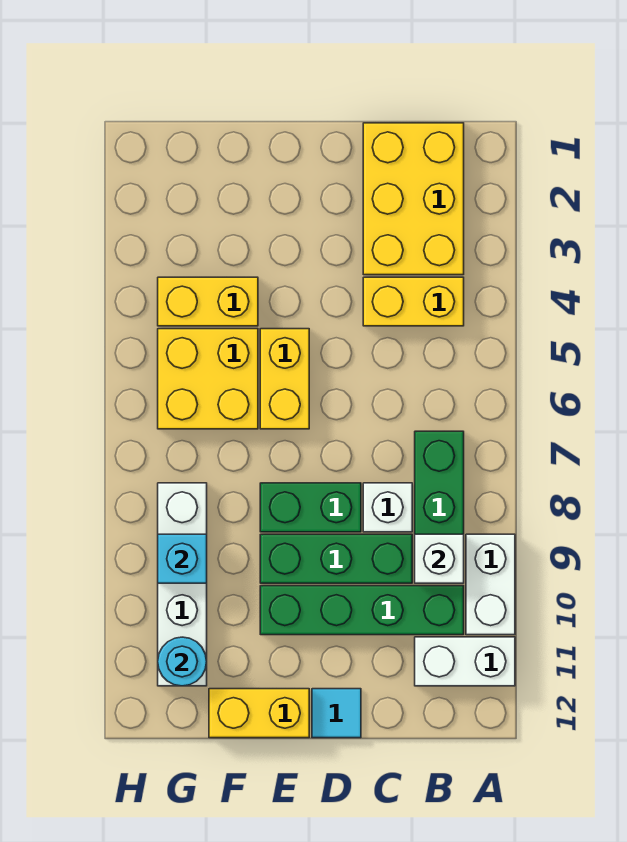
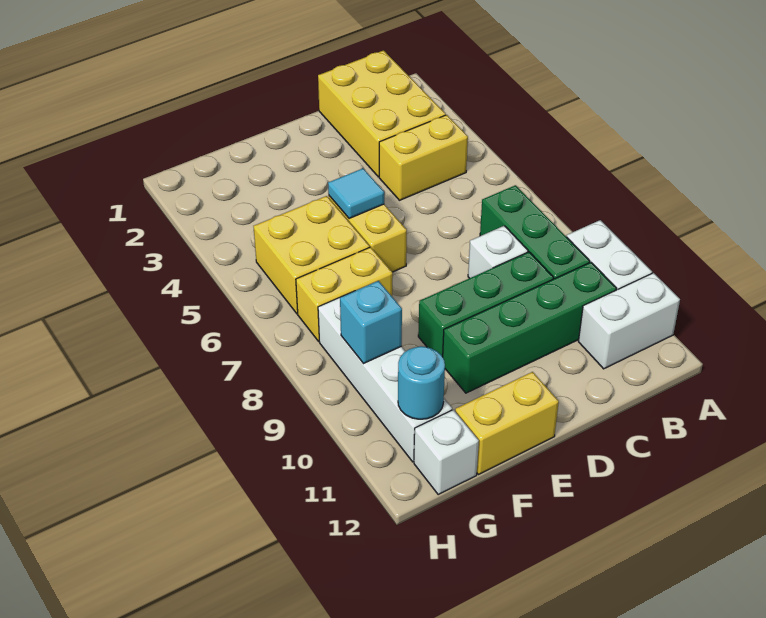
white brick B9 level 2 -> white brick G12 level 1
green brick D8:E8 level 1 -> none
cyan tile D12 level 1 -> cyan tile E5 level 2
yellow brick F4:G4 level 1 -> yellow brick F7:G7 level 1

